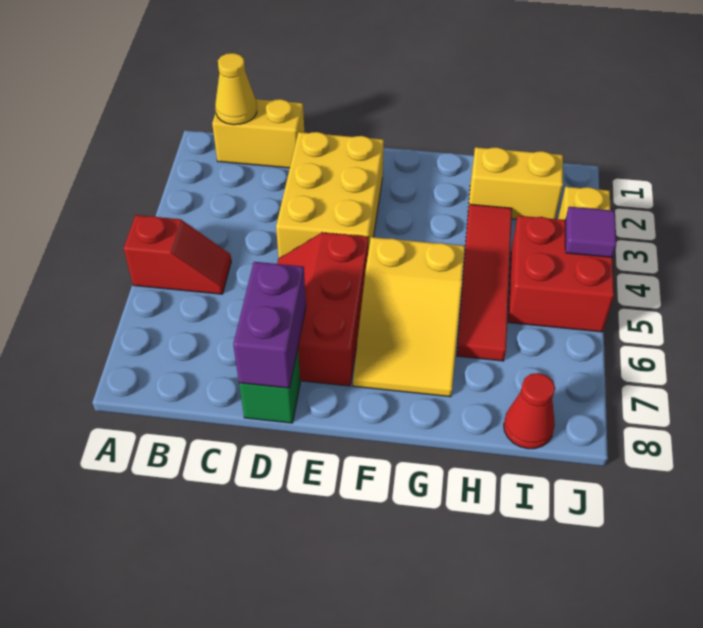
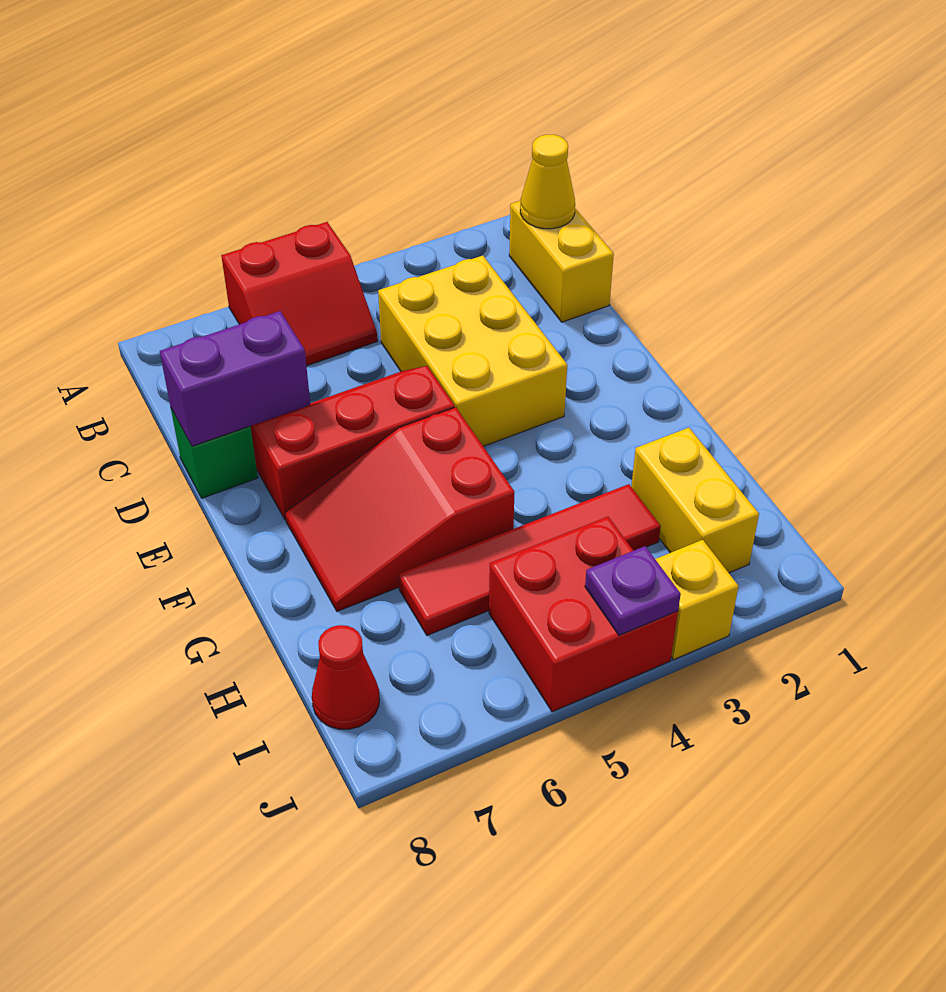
red slope A5:B5 level 1 top A -> red slope A5:B6 level 1 top A
yellow brick D2:E4 level 1 -> yellow brick C3:E4 level 1
yellow slope F5:G7 level 1 top 5 -> red slope F5:G7 level 1 top 5
purple tile J4 level 2 -> purple plate J4 level 2

